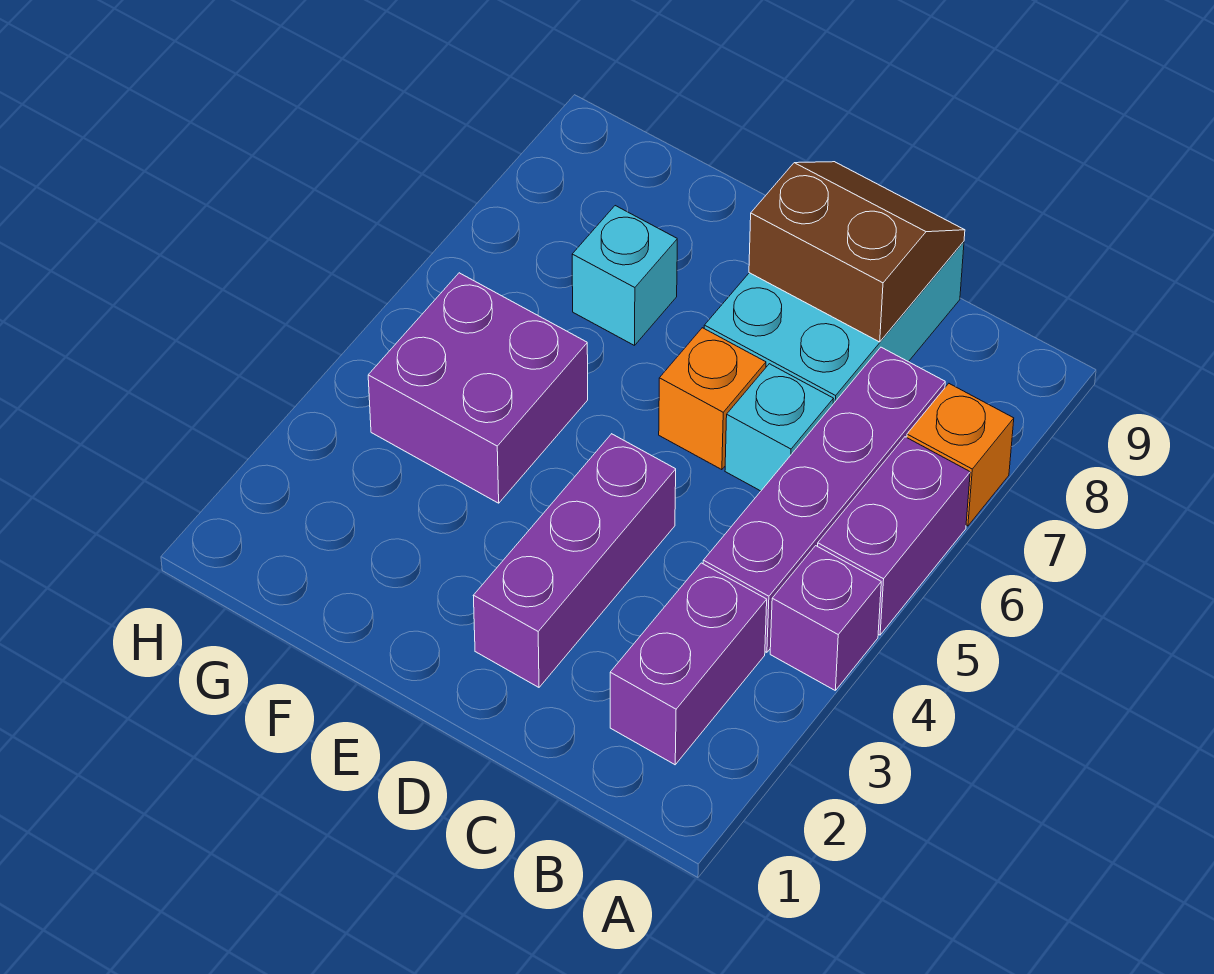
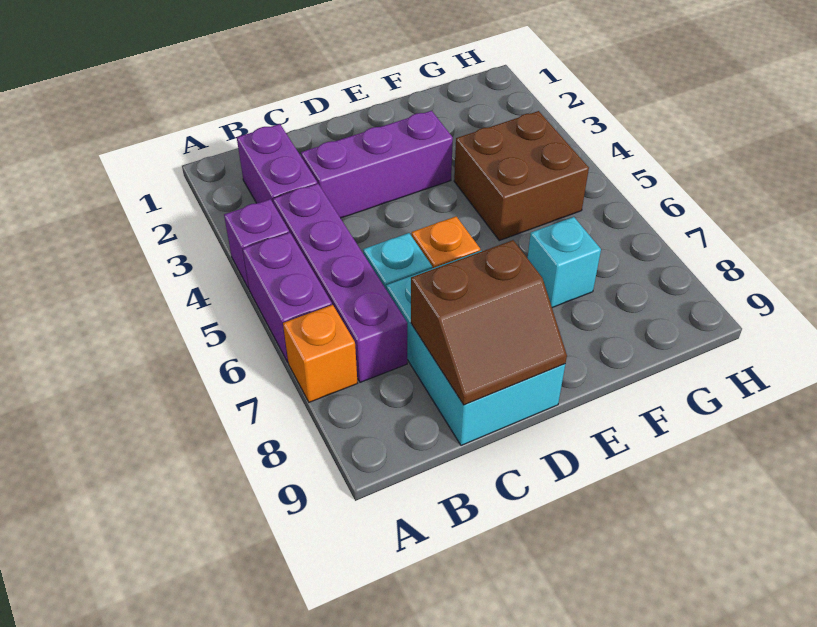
purple brick D2:D4 level 1 -> purple brick C3:E3 level 1
purple brick F4:G5 level 1 -> brown brick F4:G5 level 1

